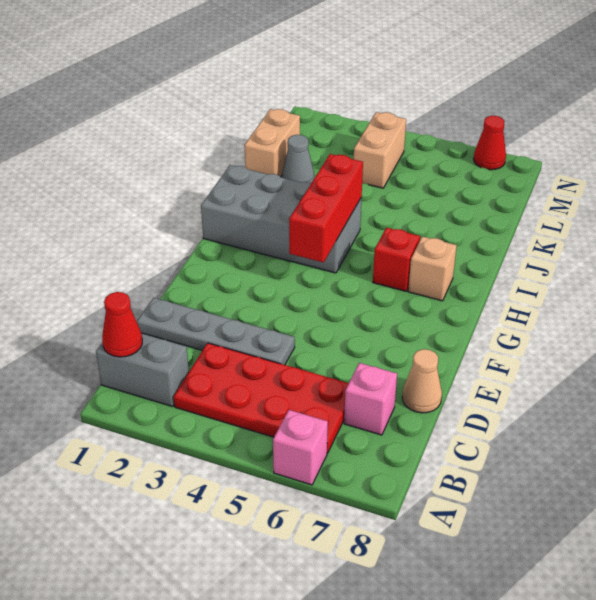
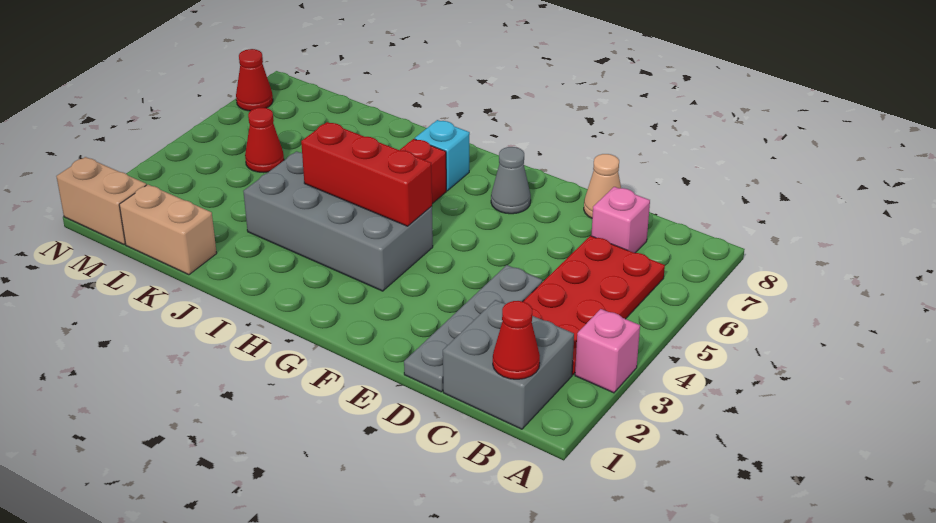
pink brick A6 level 1 -> pink brick A3 level 1
grey brick B1:B2 level 1 -> grey brick B1:C2 level 1
grey brick H1:I4 level 1 -> grey brick G3:J4 level 1
tan brick H7 level 1 -> cyan brick H7 level 1
grey cone K2 level 1 -> grey cone F7 level 1
tan brick L4:M4 level 1 -> tan brick M1:N1 level 1
none -> red cone L5 level 1

